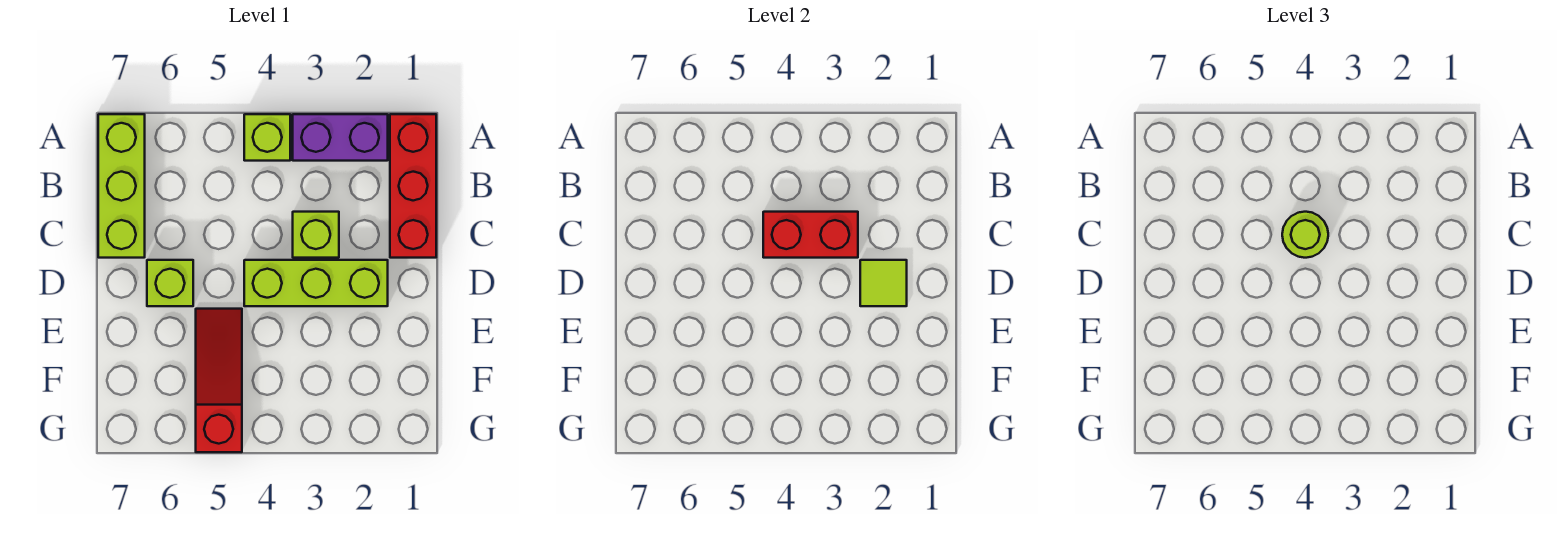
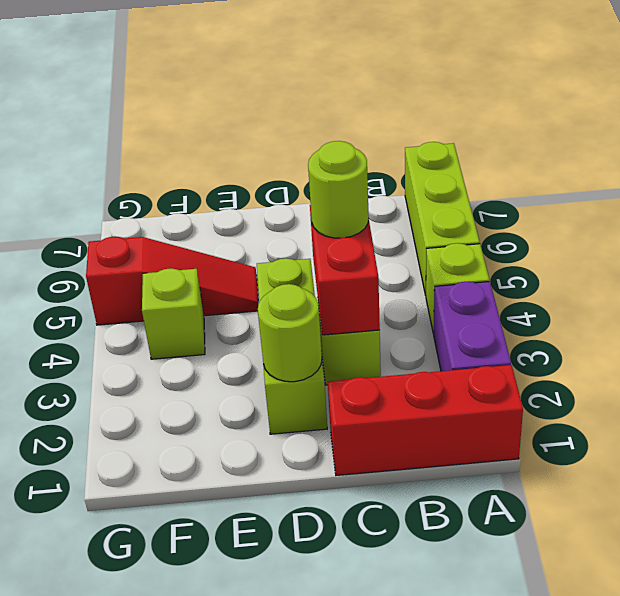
lime brick A7:C7 level 1 -> lime brick A5:A7 level 1
lime tile D2 level 2 -> lime round brick D2 level 2
lime brick D6 level 1 -> lime brick F4 level 1

